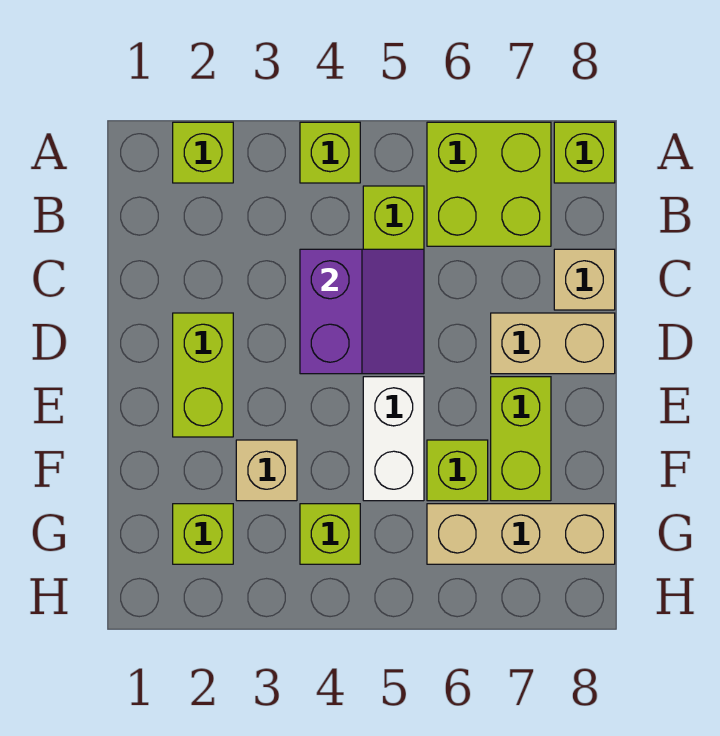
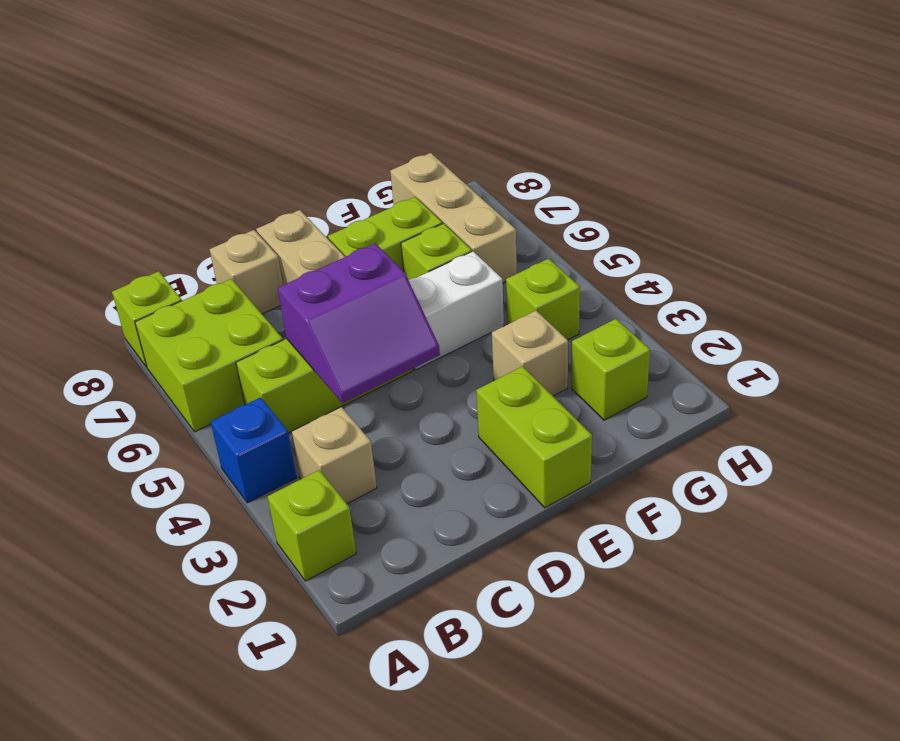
lime brick A4 level 1 -> blue brick A4 level 1
none -> tan brick B3 level 1
purple slope C4:D5 level 2 top 4 -> purple slope C4:D5 level 2 top 5
lime brick D2:E2 level 1 -> lime brick E1:E2 level 1

